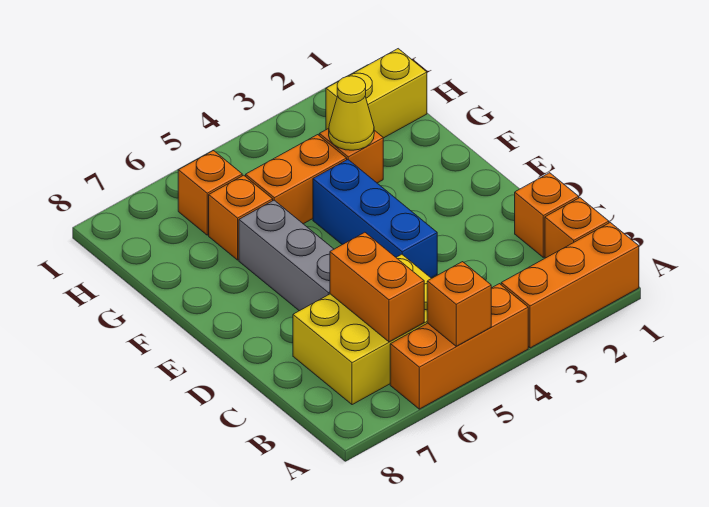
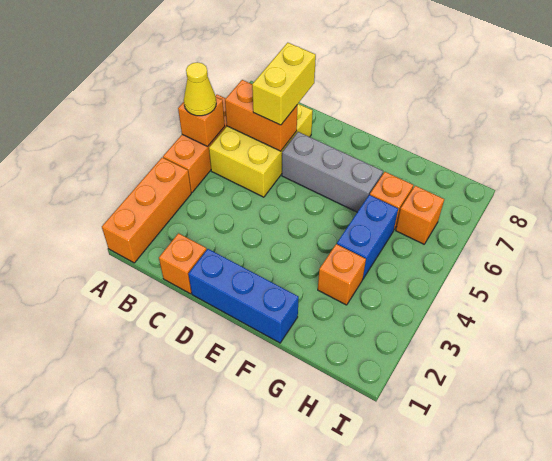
orange brick B1 level 1 -> none
blue brick D4:F4 level 1 -> blue brick D1:F1 level 1
yellow cone G3 level 2 -> yellow cone A5 level 3
orange brick G4:G5 level 1 -> blue brick G4:G5 level 1
yellow brick H1:H2 level 1 -> yellow brick C6:C7 level 3

